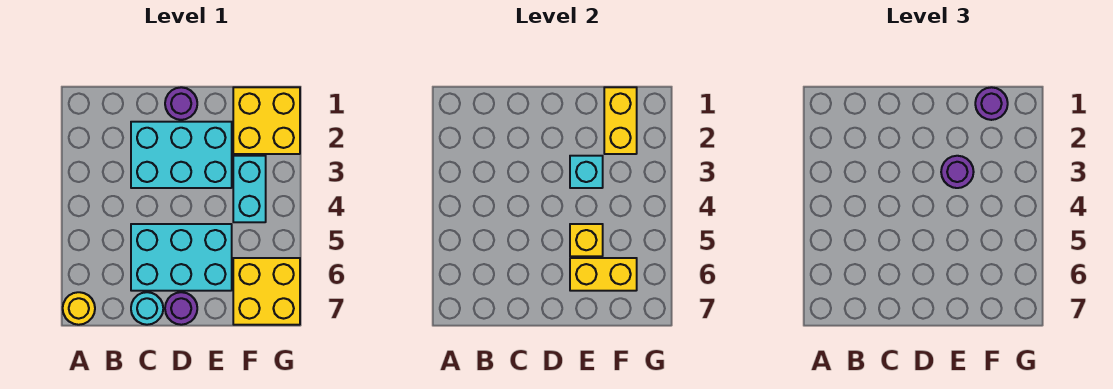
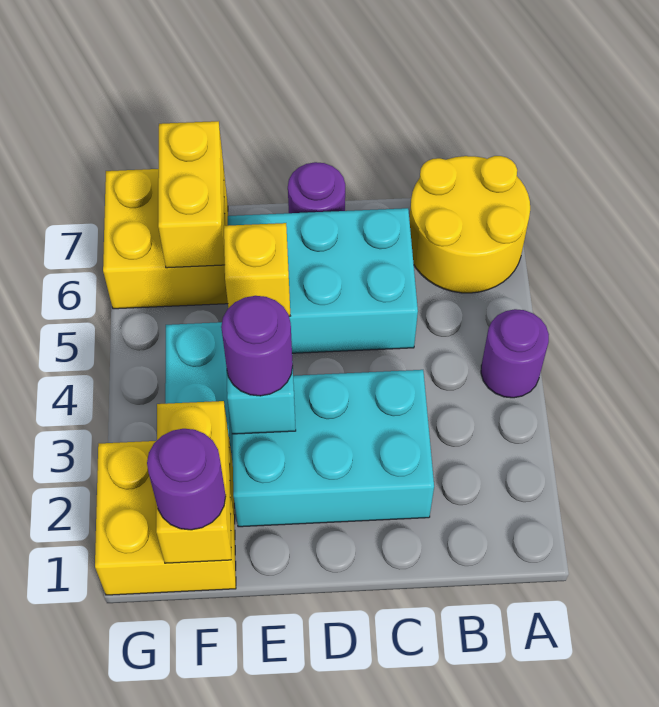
yellow round brick A7 level 1 -> yellow round brick A6:B7 level 1
cyan round brick C7 level 1 -> none
purple round brick D1 level 1 -> purple round brick A4 level 1
yellow brick E6:F6 level 2 -> yellow brick F6:F7 level 2

